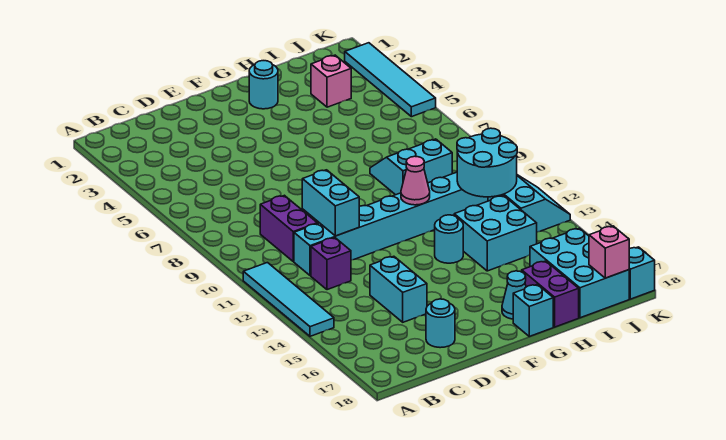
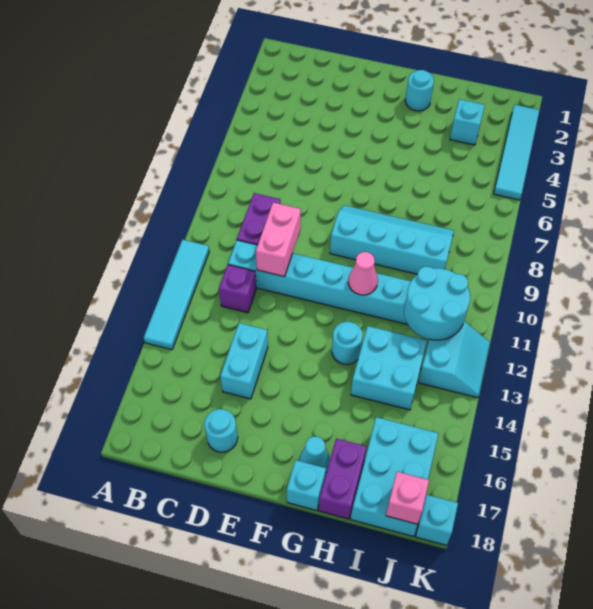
cyan brick D10:D11 level 2 -> pink brick D10:D11 level 2
cyan slope H8:I9 level 1 top 9 -> cyan slope F8:I9 level 1 top 9
pink brick I3 level 1 -> cyan brick I3 level 1

